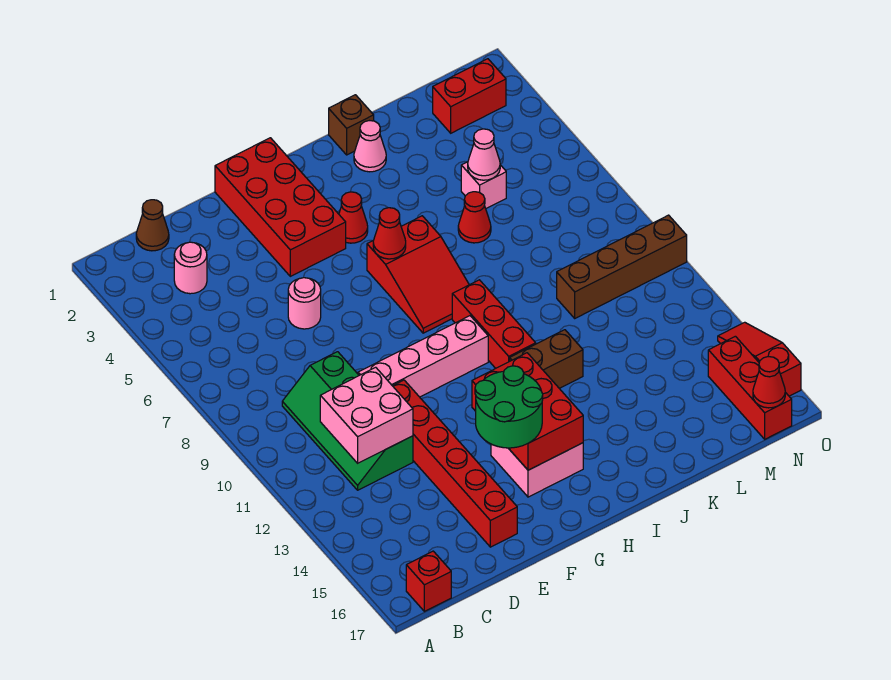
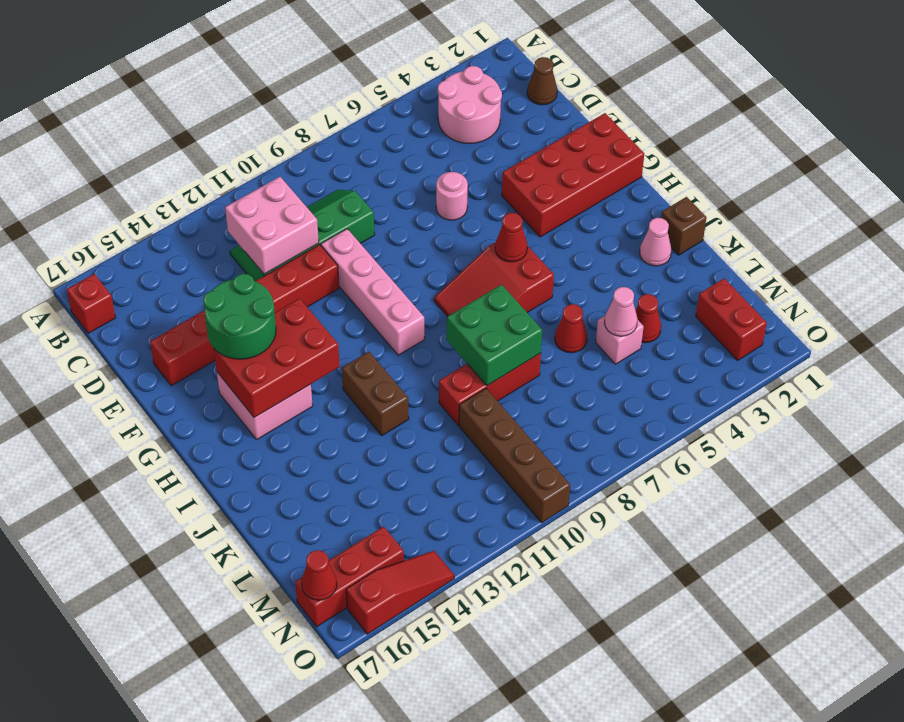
pink round brick C3 level 1 -> pink round brick B3:C4 level 1
red cone H4 level 1 -> red cone L4 level 1
red brick I9:I11 level 1 -> red brick K8:K10 level 1
none -> green brick J8:K9 level 2

